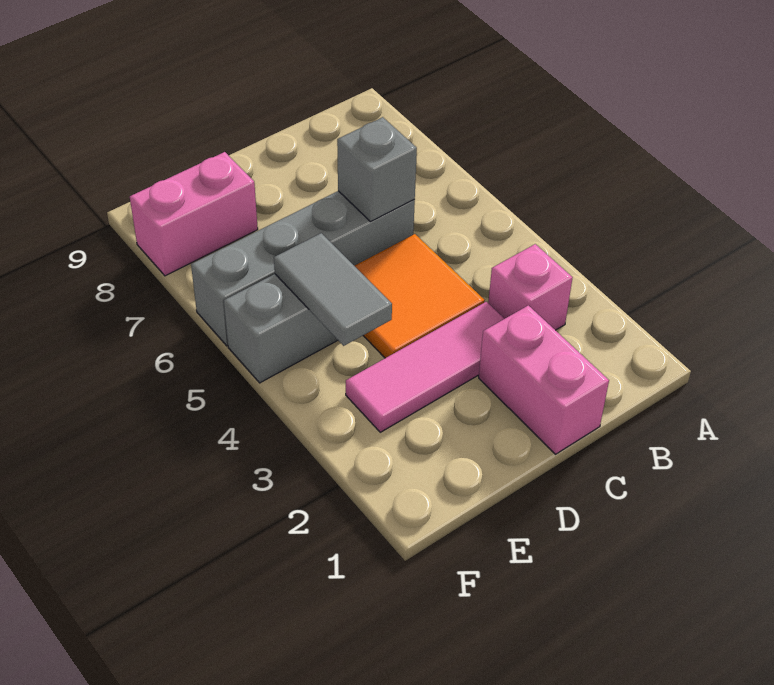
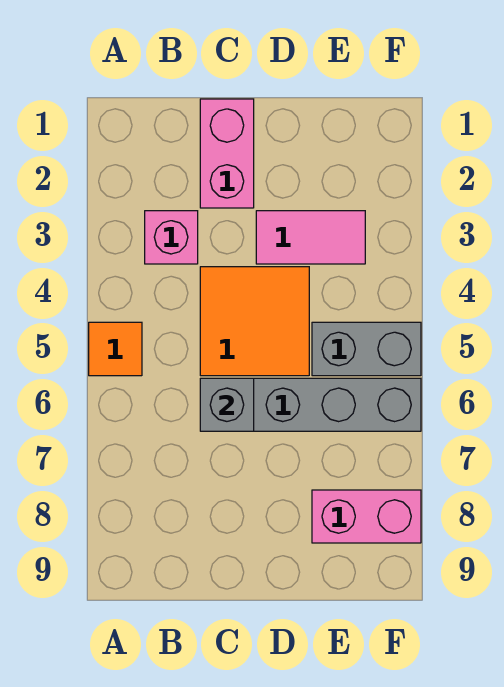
none -> orange tile A5 level 1
pink tile C3:E3 level 1 -> pink tile D3:E3 level 1
grey tile E4:E5 level 2 -> none

